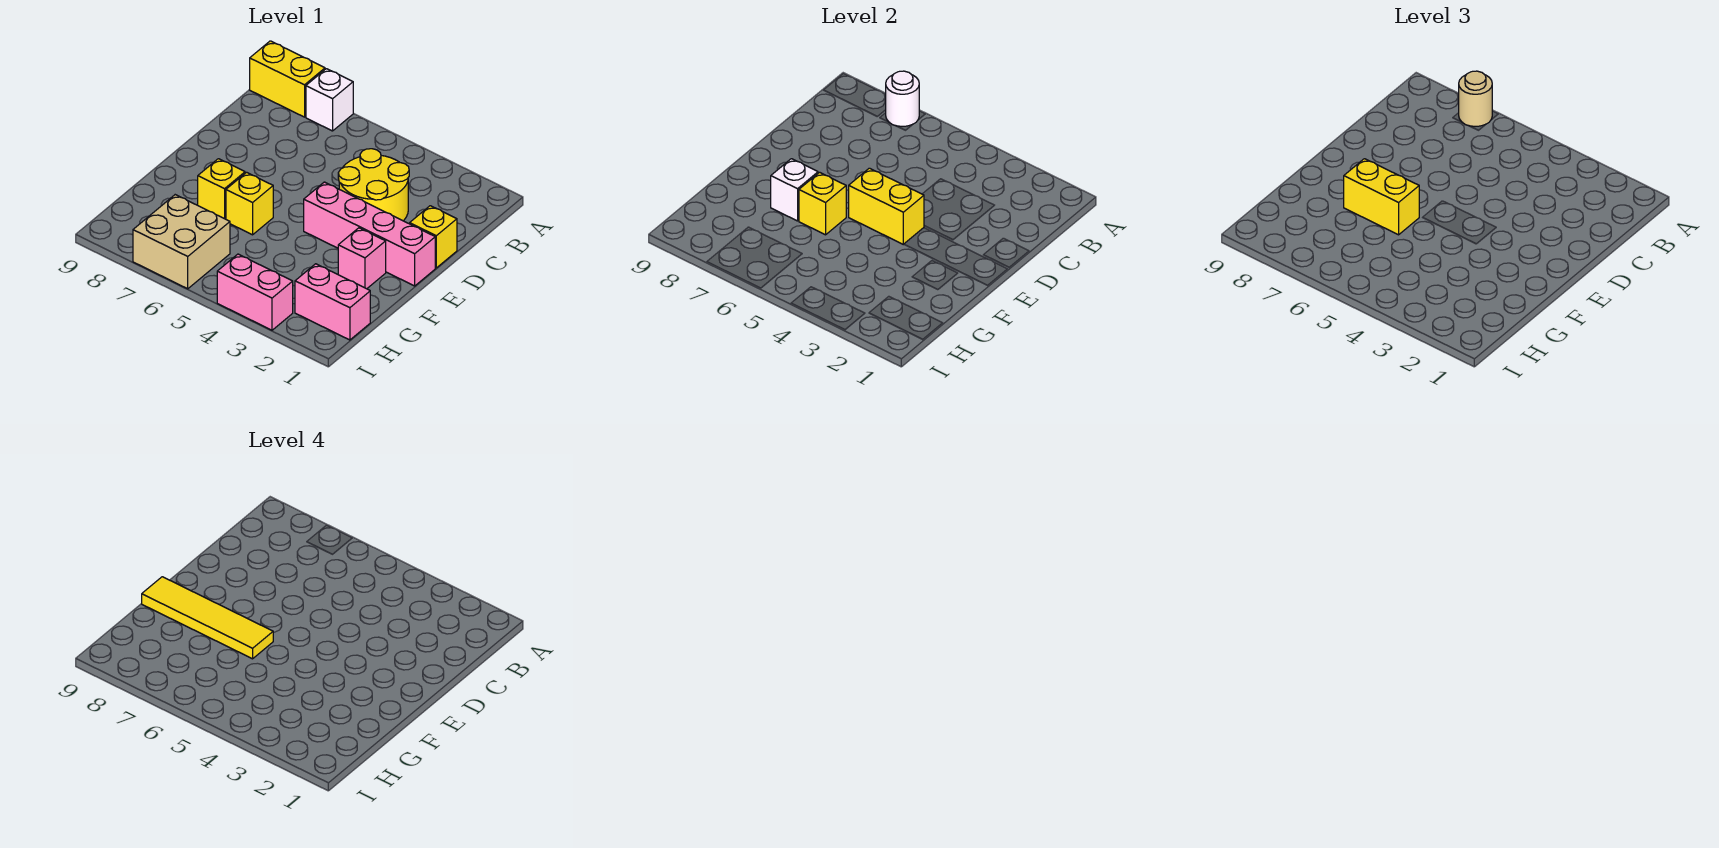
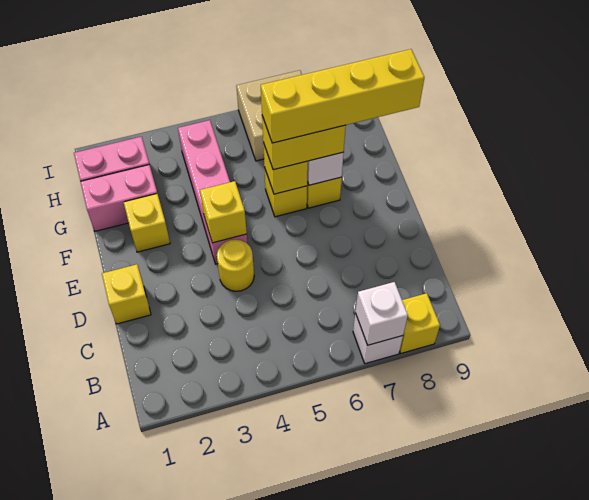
white round brick A7 level 2 -> white brick A7 level 2
tan round brick A7 level 3 -> none
yellow brick A8:A9 level 1 -> yellow brick A8 level 1
yellow round brick C3:D4 level 1 -> yellow round brick D4 level 1
pink brick E1:E4 level 1 -> pink brick E4:H4 level 1
yellow brick E4:E5 level 2 -> yellow brick E4 level 2
pink brick F2 level 1 -> yellow brick F2 level 1
yellow tile F6:F9 level 4 -> yellow brick F6:F9 level 4
pink brick I3:I4 level 1 -> pink brick G1:G2 level 1

